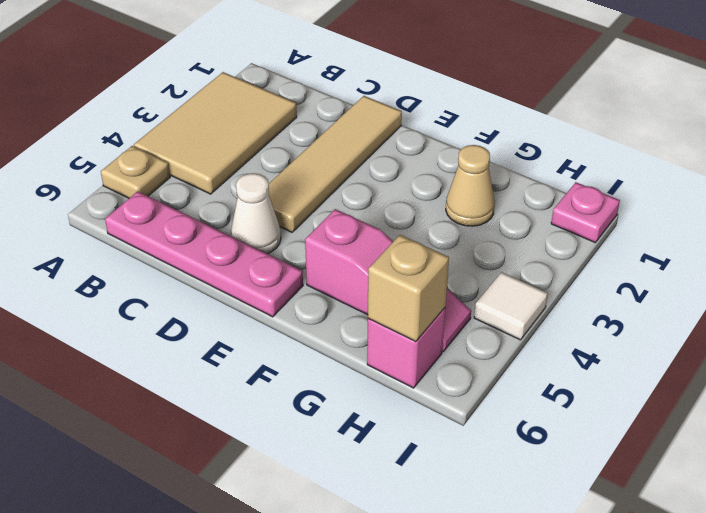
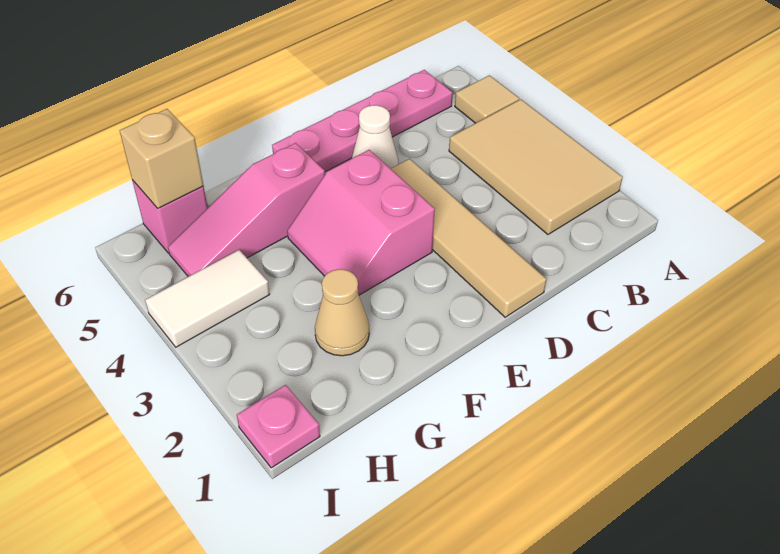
tan plate A5 level 1 -> tan tile A5 level 1
none -> pink slope E3:F4 level 1 top E
white tile I4 level 1 -> white tile H4:I4 level 1

